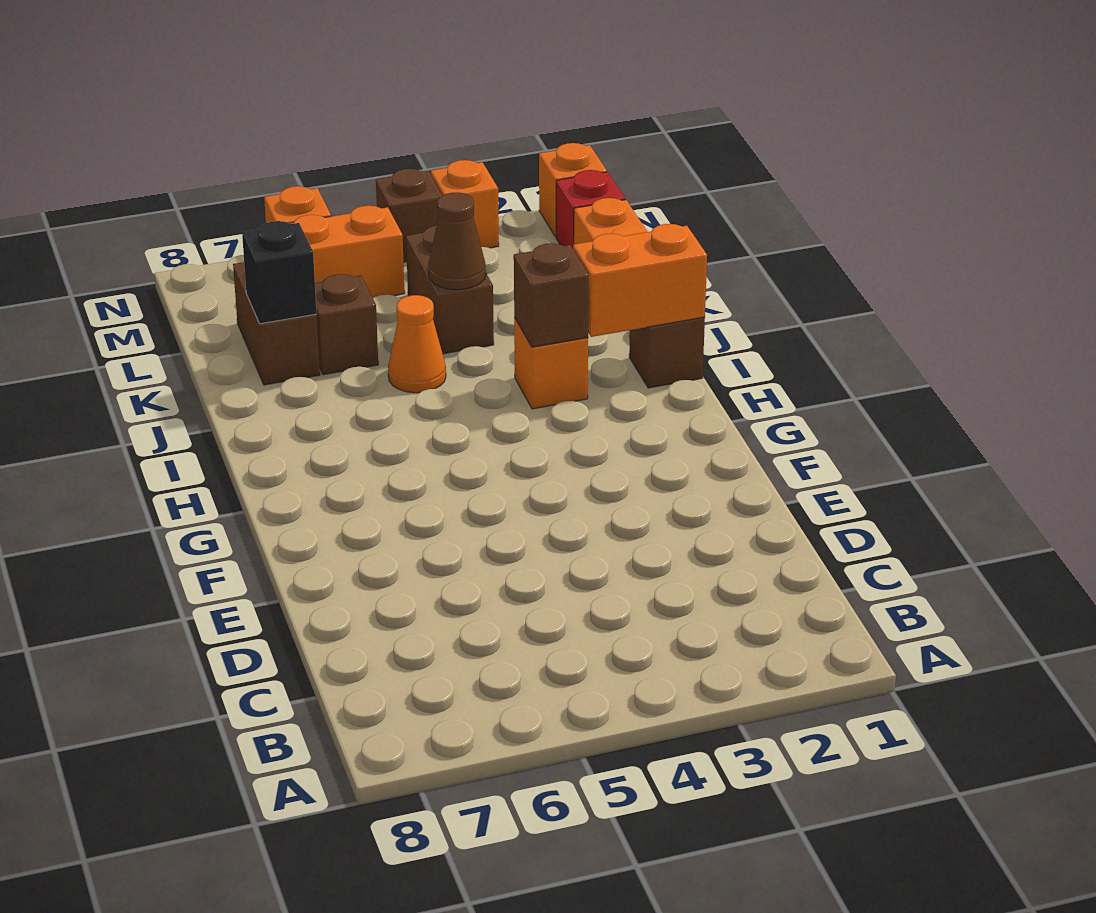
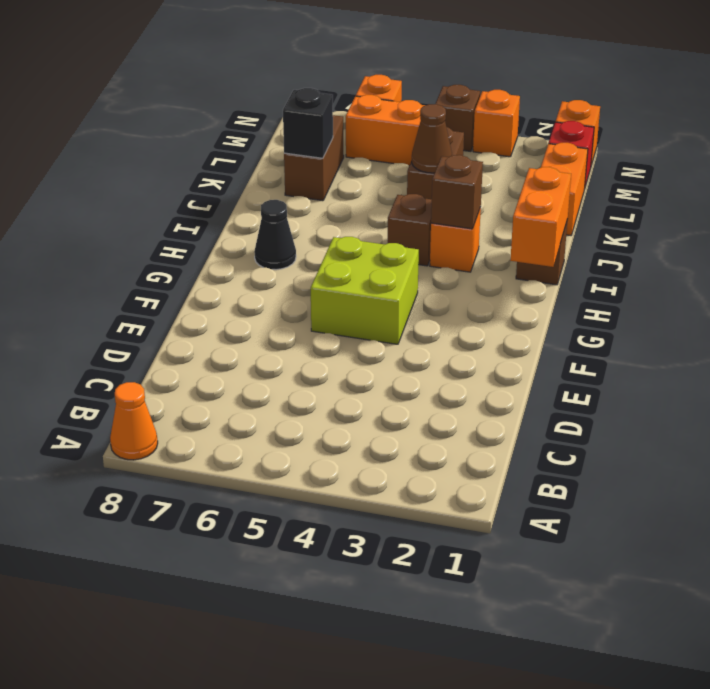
none -> lime brick F4:G5 level 1
none -> black cone H7 level 1
orange brick I1:I2 level 2 -> orange brick H1:I1 level 2
orange cone J5 level 1 -> orange cone A8 level 1
brown brick K6 level 1 -> brown brick I4 level 1

